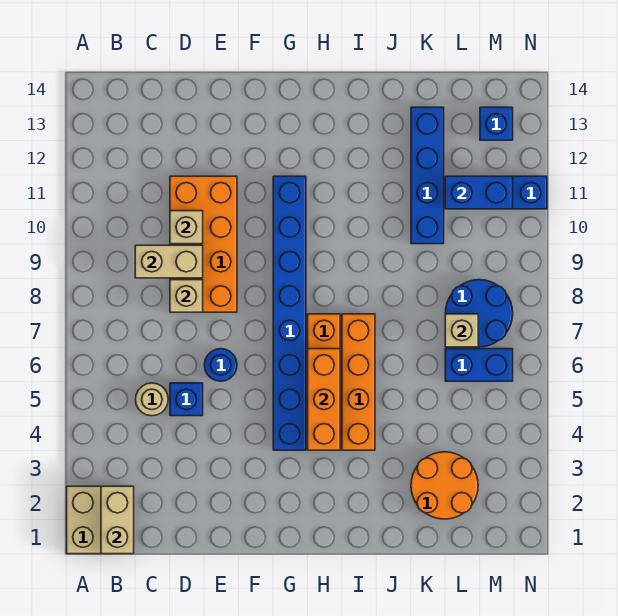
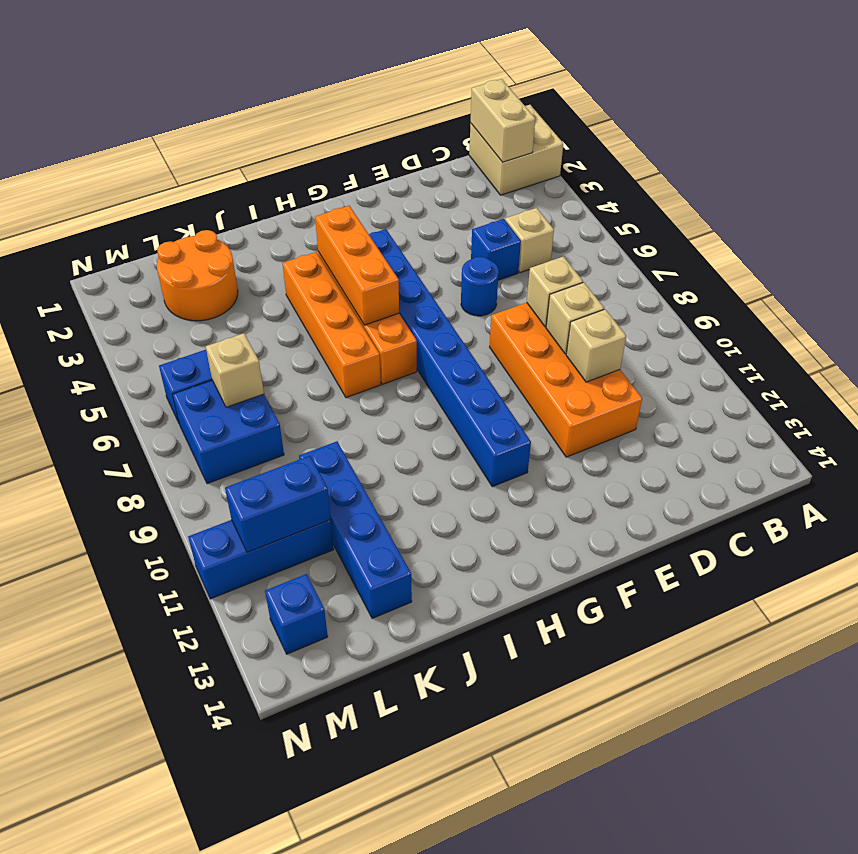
tan round brick C5 level 1 -> tan brick C5 level 1
tan brick C9:D9 level 2 -> tan brick D9 level 2
blue round brick L7:M8 level 1 -> blue brick L7:M8 level 1

